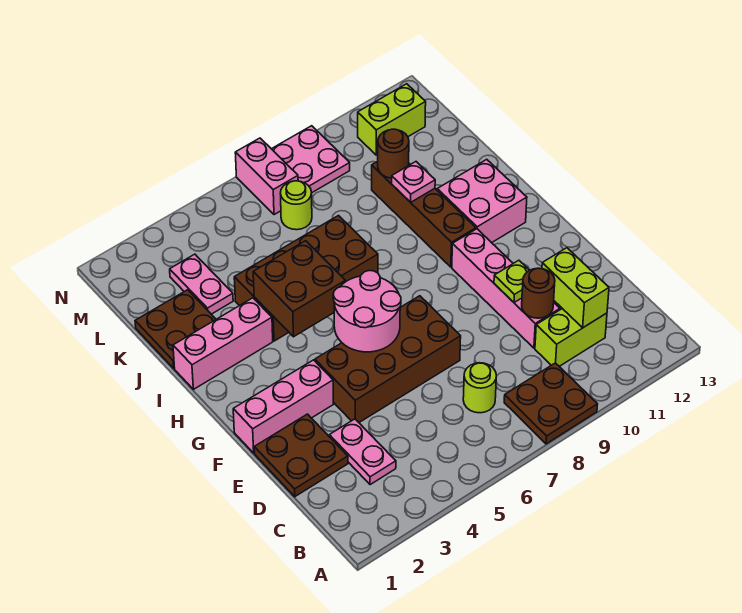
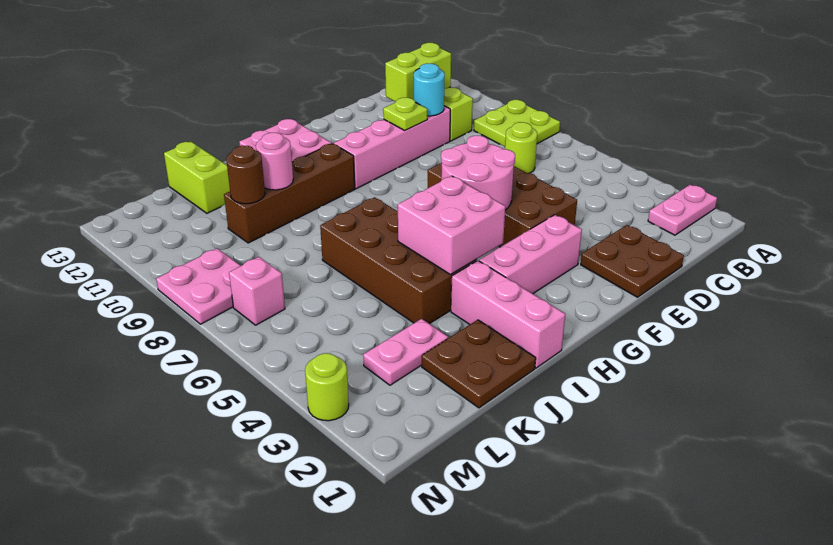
brown plate A8:B9 level 1 -> lime plate A8:B9 level 1
pink plate C3:D3 level 1 -> pink plate A2:B2 level 1
brown round brick D10 level 2 -> cyan round brick D10 level 2
pink brick F1:F3 level 1 -> pink brick F3:H3 level 1
brown brick H4:I5 level 2 -> pink brick H4:I5 level 2
pink plate J10 level 2 -> pink round brick J10 level 2
lime round brick L7 level 1 -> lime round brick N3 level 1
pink brick M7:N7 level 1 -> pink brick M7 level 1
lime brick M11:M12 level 1 -> lime brick K12:K13 level 1

